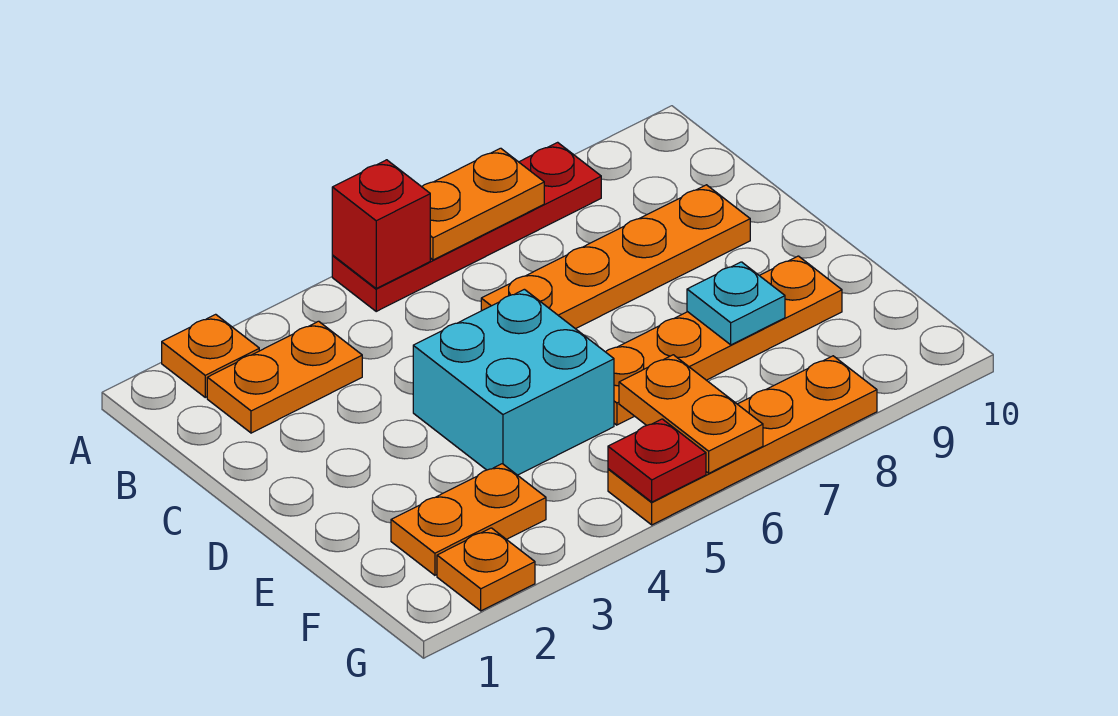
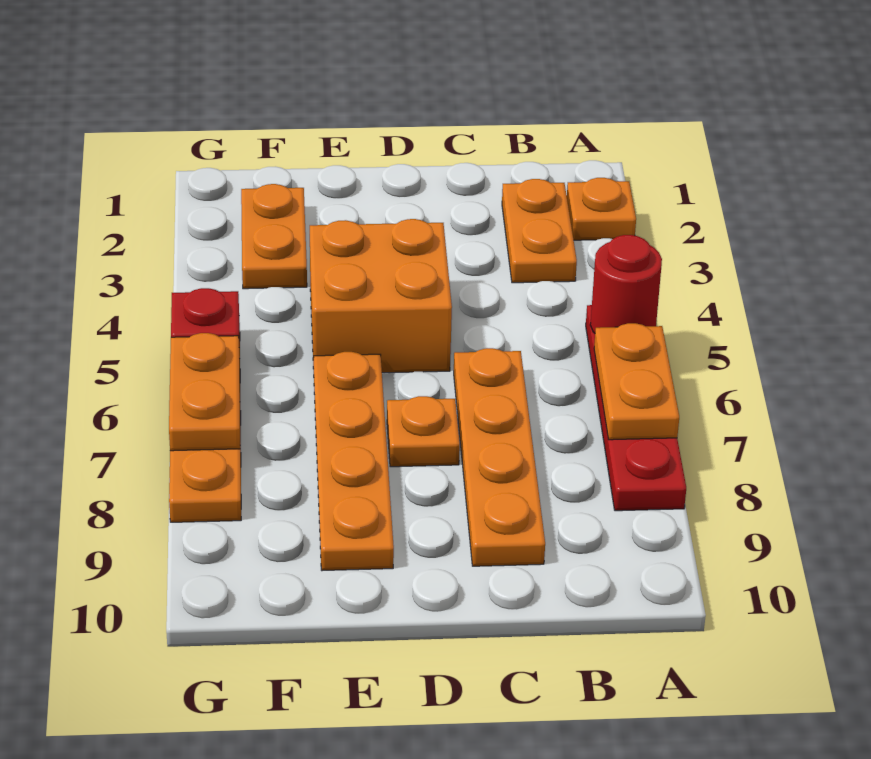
red brick A5 level 2 -> red round brick A5 level 2
cyan brick D4:E5 level 1 -> orange brick D4:E5 level 1
cyan plate E8 level 2 -> none
orange plate F6:G6 level 2 -> orange plate G6:G7 level 2
orange plate G2 level 1 -> orange plate D7 level 1

